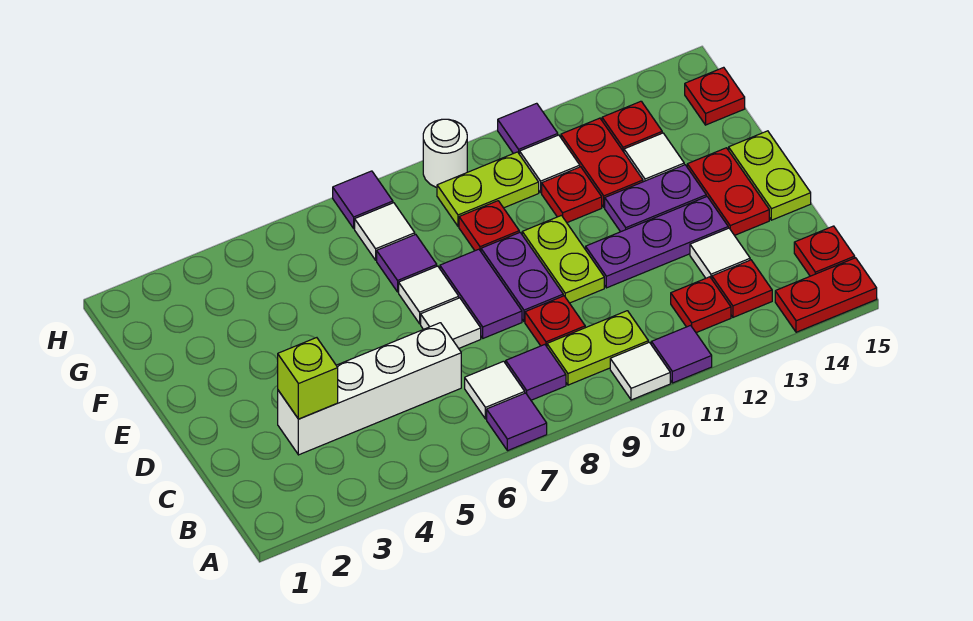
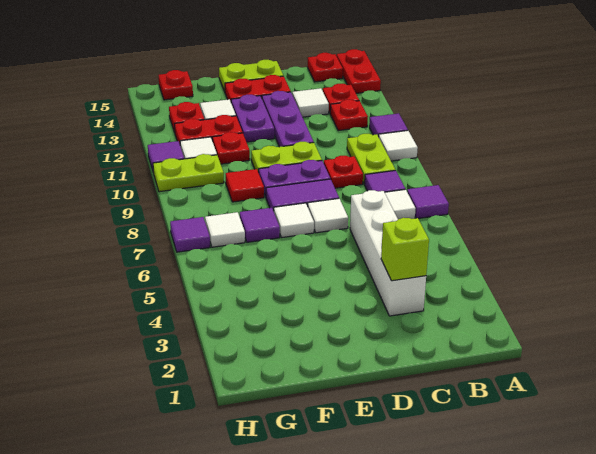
red plate F9 level 1 -> red tile F9 level 1
lime plate G9:G10 level 1 -> lime plate G10:H10 level 1
white round brick H9 level 1 -> none

